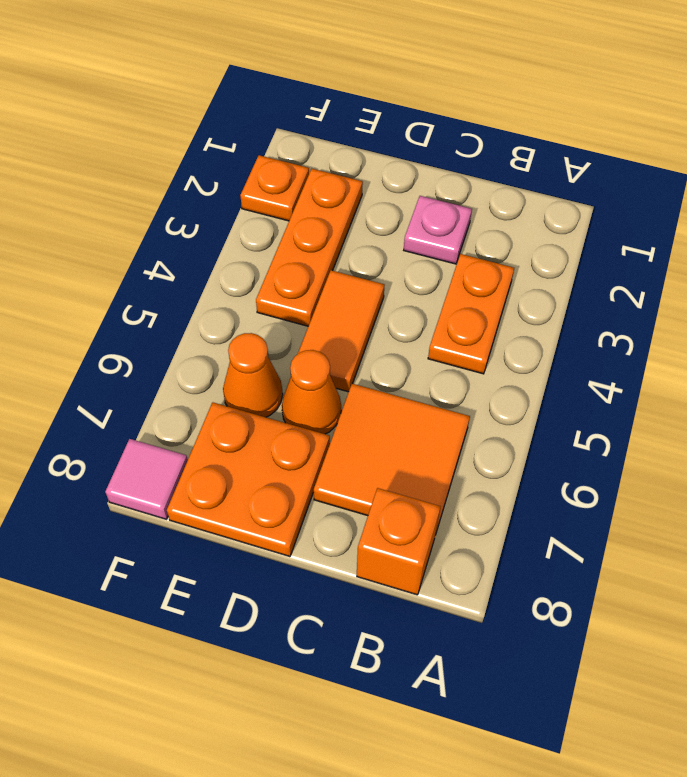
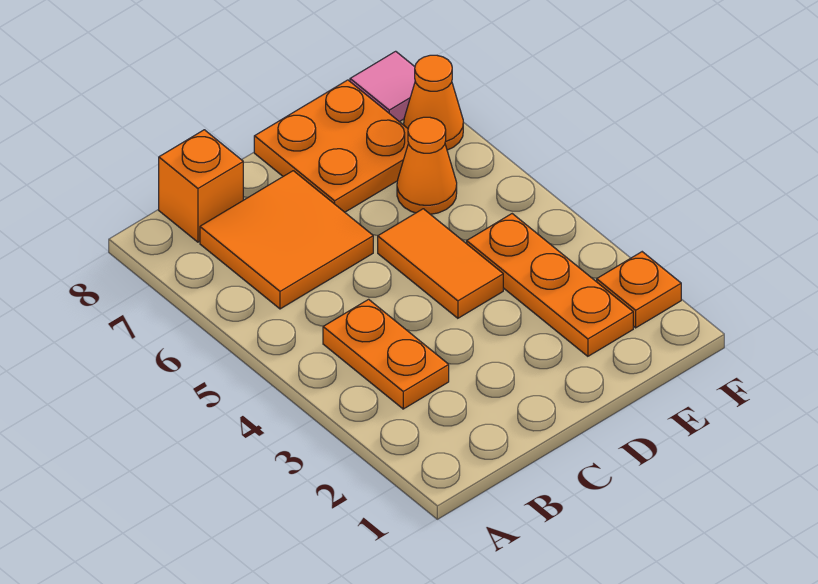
pink plate C2 level 1 -> none
orange cone D6 level 1 -> orange cone F7 level 1

